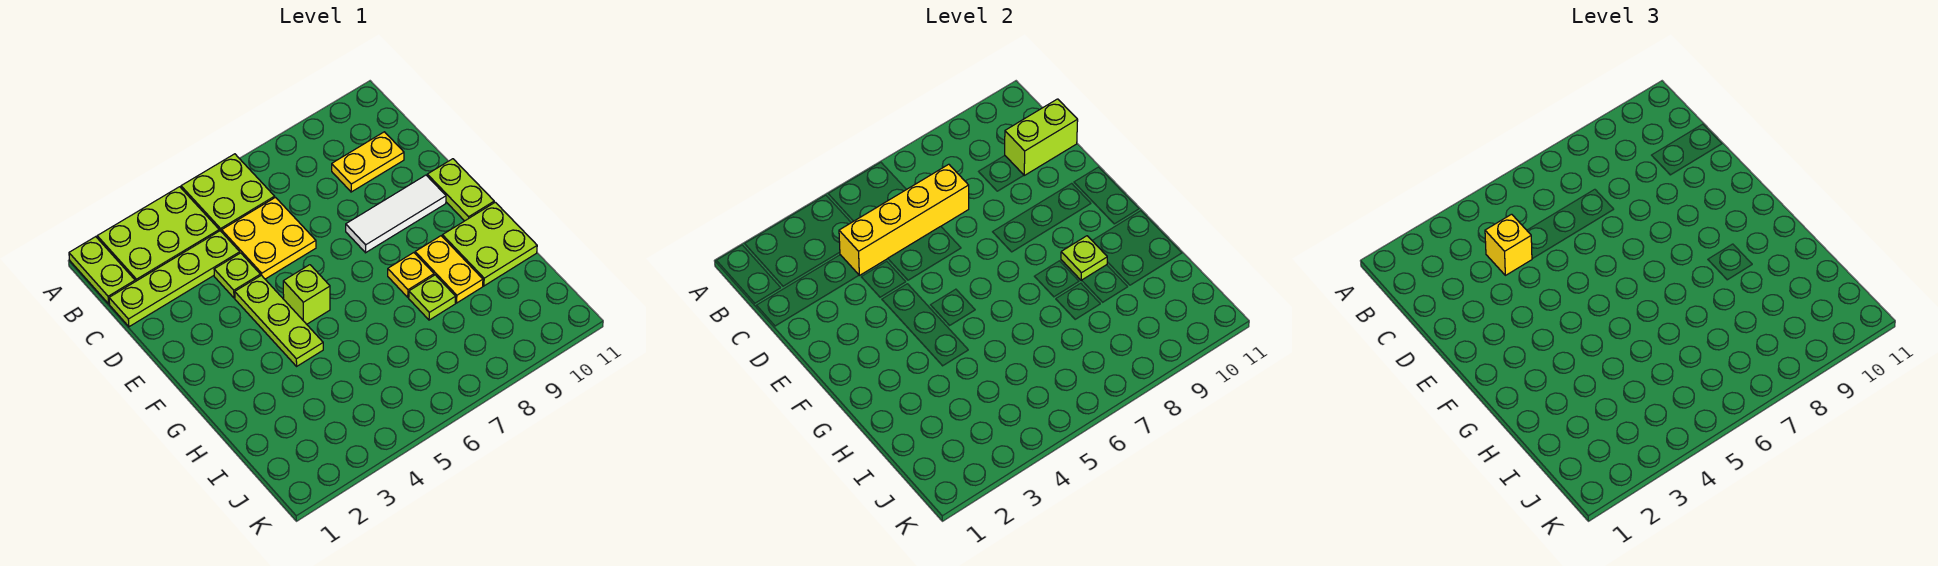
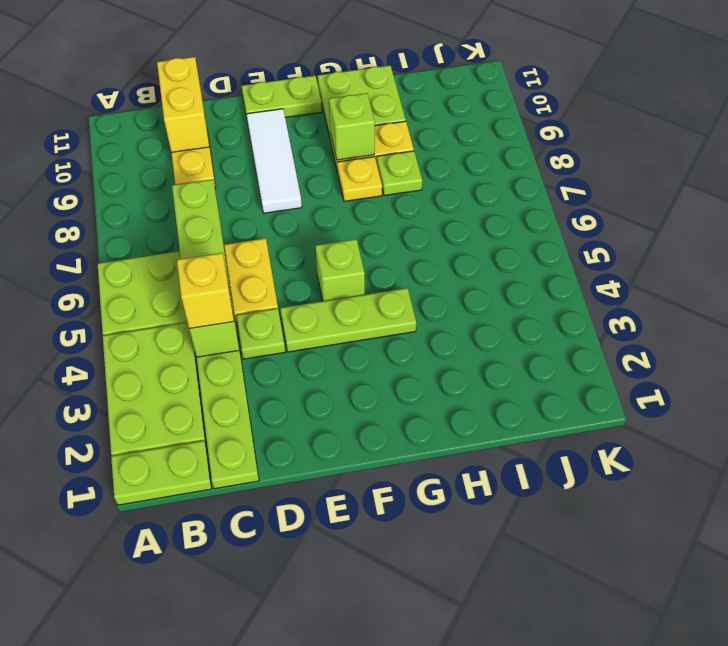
yellow brick C4:C7 level 2 -> lime brick C4:C7 level 2
lime brick C10:C11 level 2 -> yellow brick C10:C11 level 2
lime plate G9 level 2 -> lime brick G9 level 2

